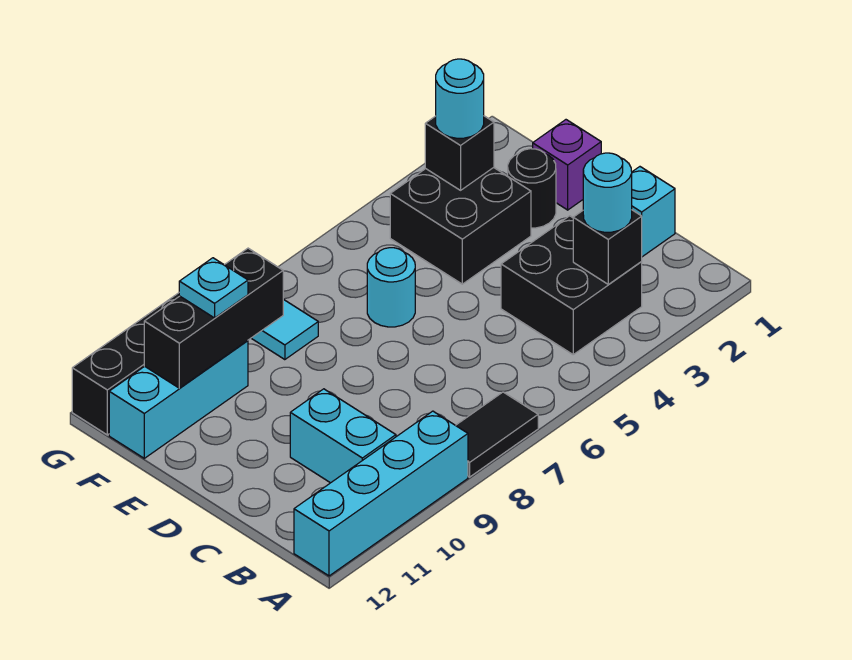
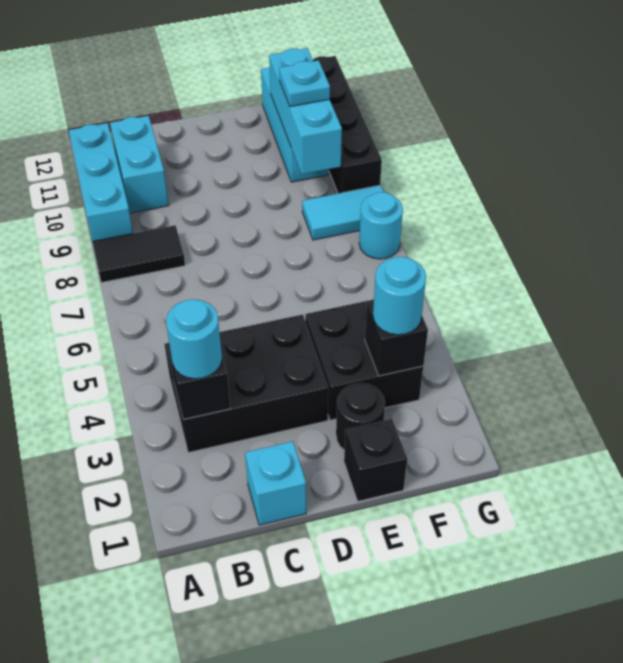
black tile A7:A8 level 1 -> black tile A8:B8 level 1
cyan brick A9:A12 level 1 -> cyan brick A9:A11 level 1
black brick B3:C4 level 1 -> black brick B3:D4 level 1
cyan brick B10:C10 level 1 -> cyan brick B10:B11 level 1
purple brick E1 level 1 -> black brick E1 level 1
cyan round brick E6 level 1 -> cyan round brick G7 level 1
black brick F9:F11 level 2 -> cyan brick F9:F11 level 2

